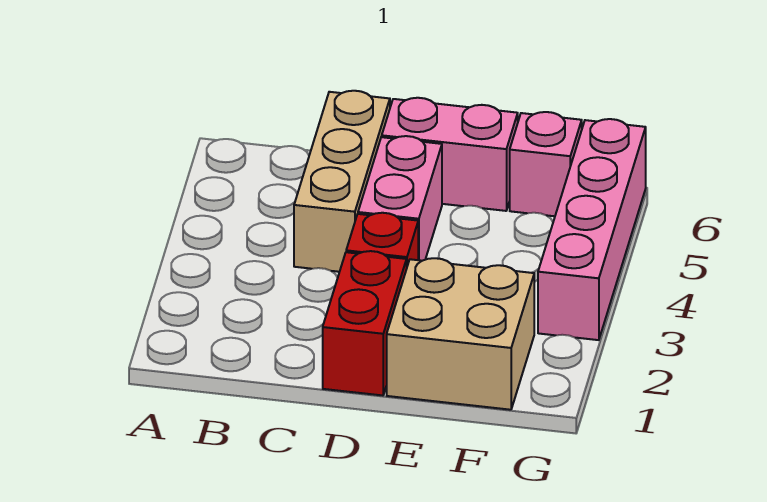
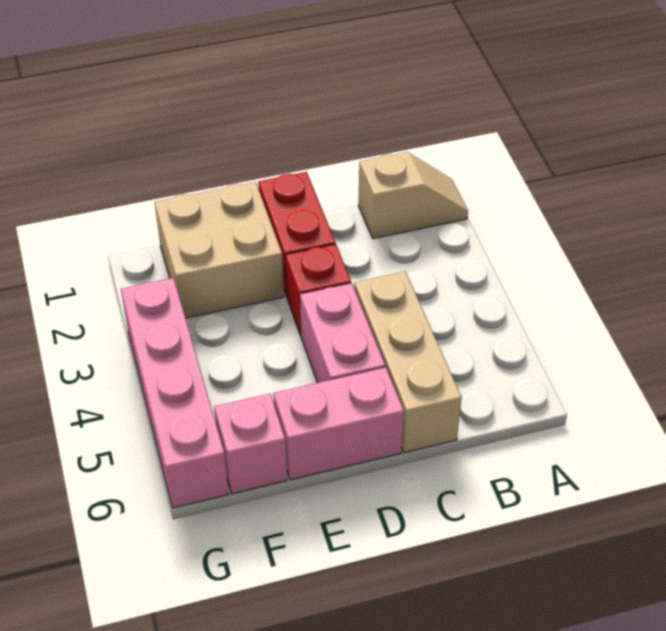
none -> tan slope A1:B1 level 1 top B

